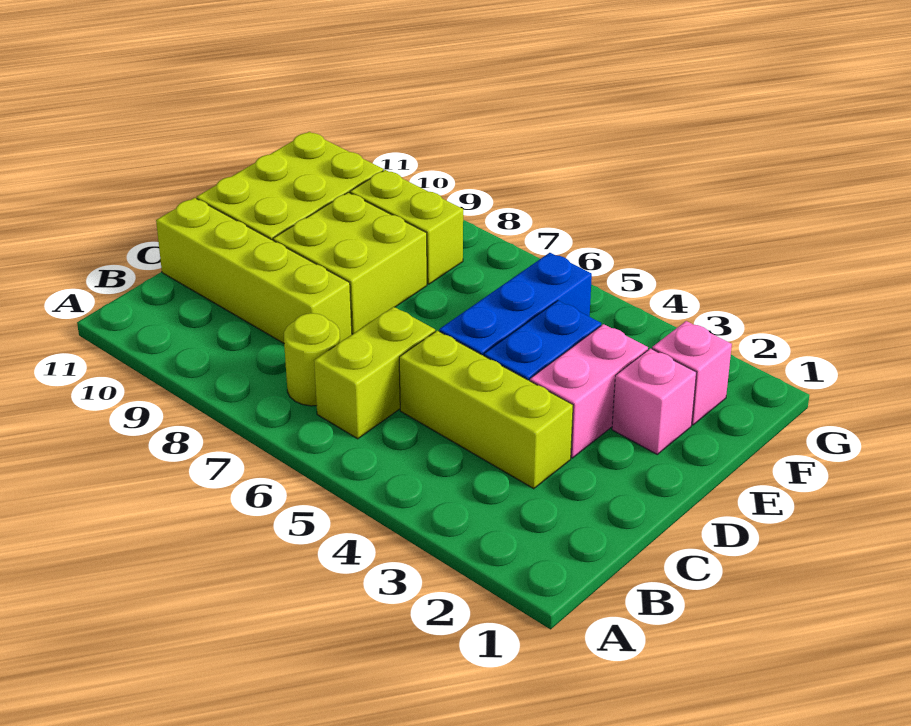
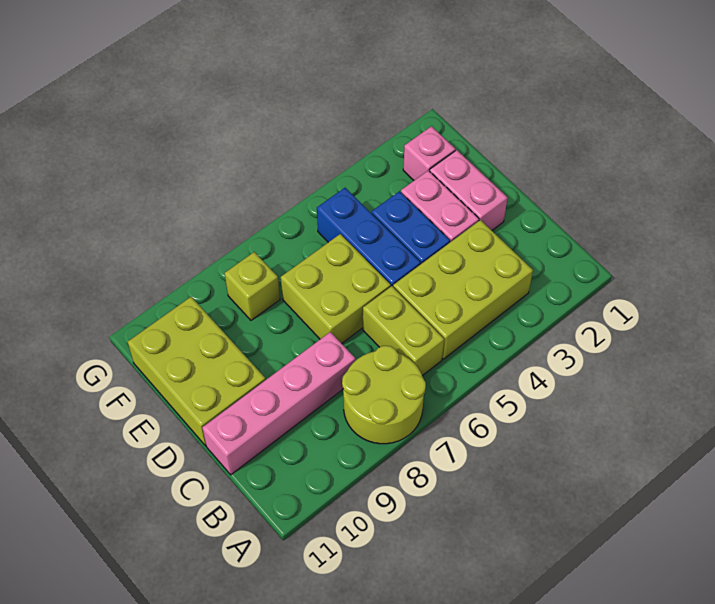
lime round brick B7 level 1 -> lime round brick A7:B8 level 1
lime brick C3:C5 level 1 -> lime brick B3:C5 level 1
lime brick C8:C11 level 1 -> pink brick C8:C11 level 1
lime brick D8:E9 level 1 -> lime brick D6:E7 level 1
pink brick E2 level 1 -> pink brick D2:E2 level 1
lime brick F8:F9 level 1 -> lime brick F8 level 1

